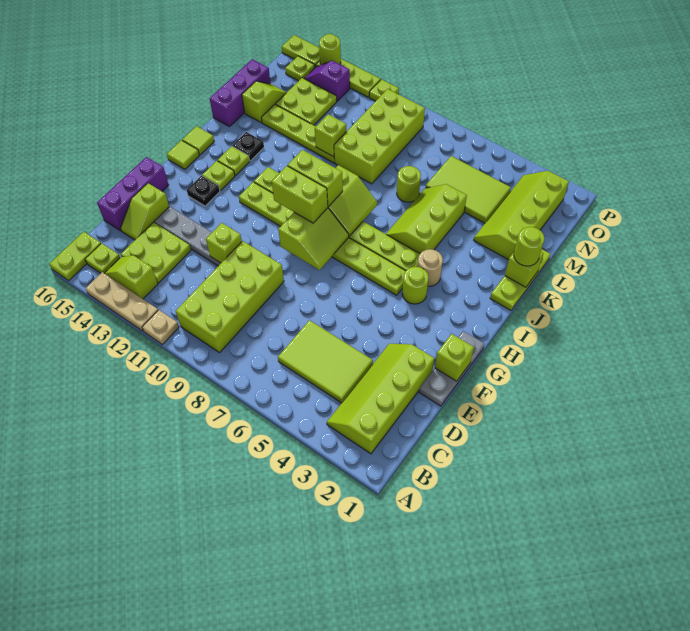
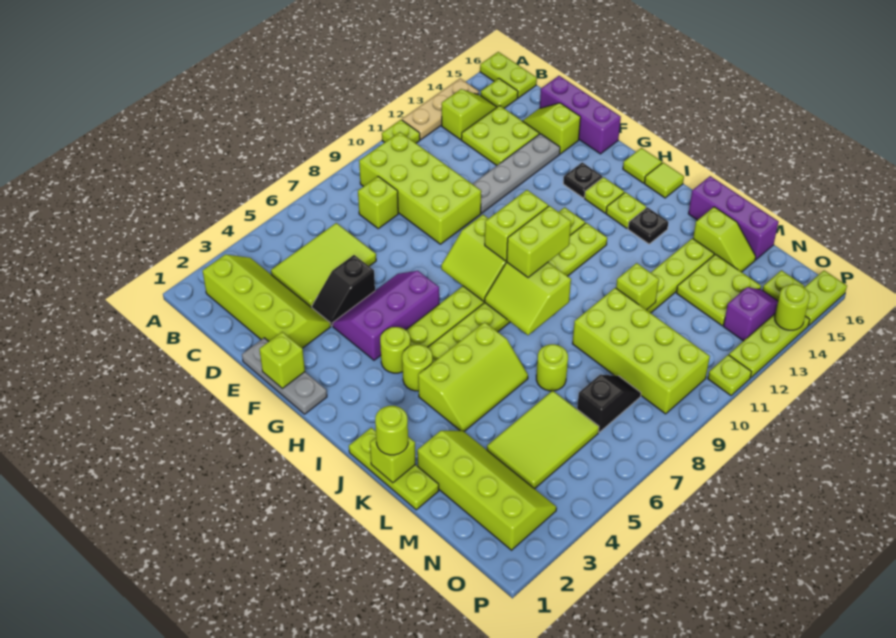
tan plate A11 level 1 -> lime plate A11 level 1
none -> black slope E4:E5 level 1 top 5
lime brick E11 level 2 -> lime brick C8 level 1
none -> purple slope F4:G6 level 1 top G
tan round brick I4 level 1 -> lime round brick I4 level 1
lime slope J5:L6 level 1 top 5 -> lime slope J4:K6 level 1 top J
none -> black slope N7:N8 level 1 top 7

